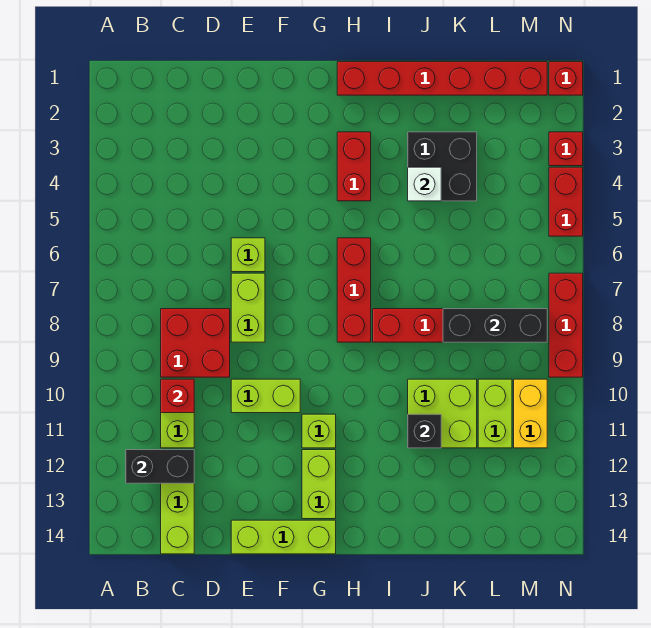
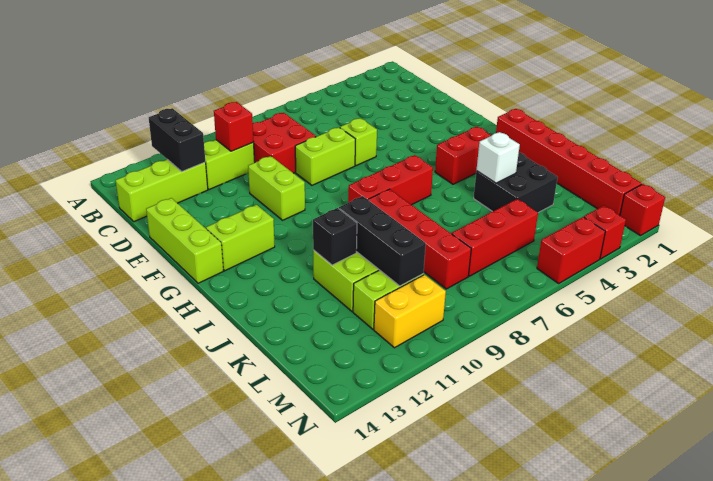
lime brick G11 level 1 -> none
black brick K8:M8 level 2 -> black brick J10:L10 level 2
red brick N7:N9 level 1 -> red brick L5:L7 level 1

